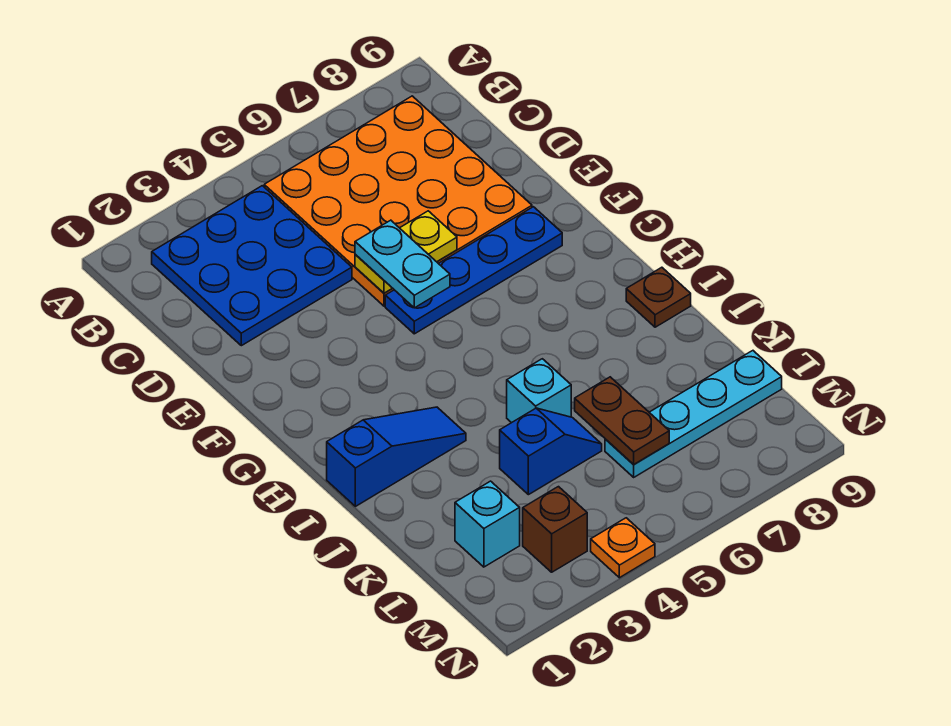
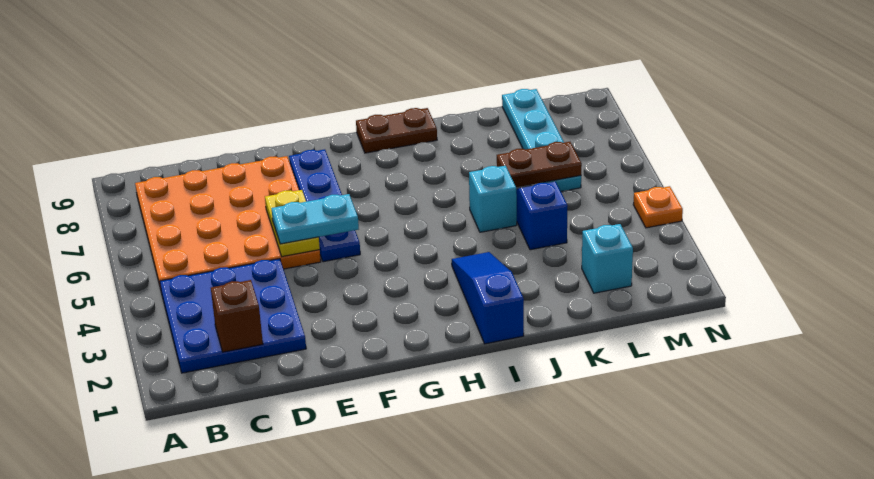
brown plate I9 level 1 -> brown plate H9:I9 level 1
brown brick M3 level 1 -> brown brick C2 level 2

